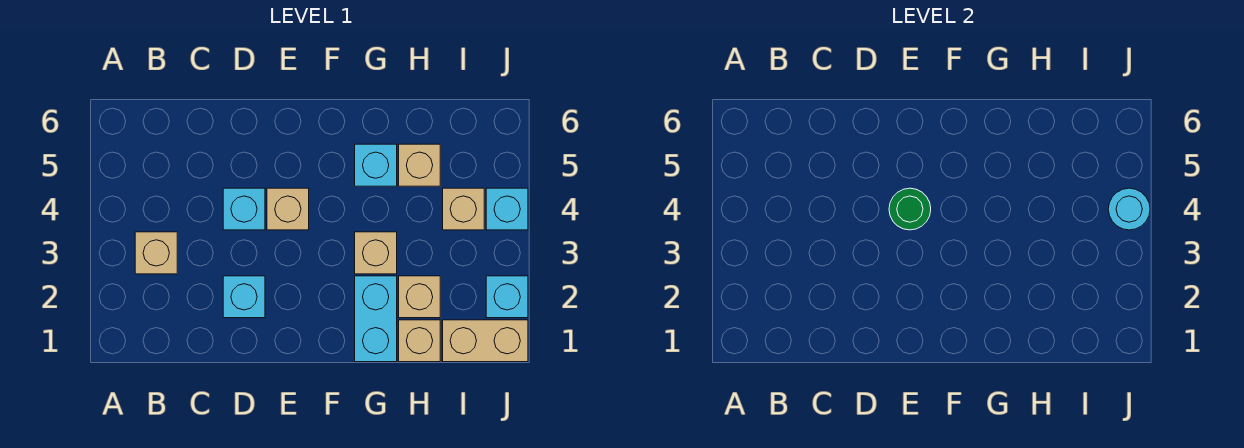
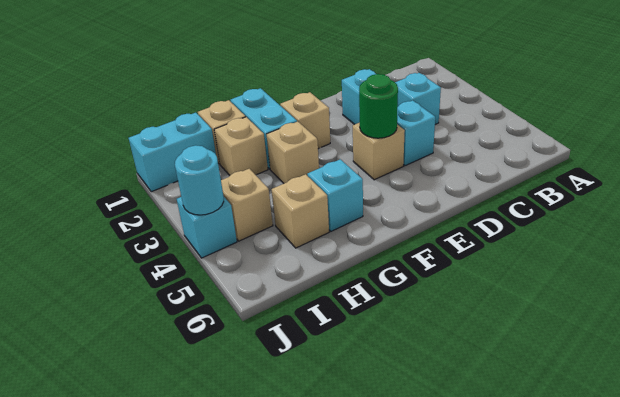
tan brick B3 level 1 -> tan brick F2 level 1
tan brick I1:J1 level 1 -> cyan brick I1:J1 level 1
cyan brick J2 level 1 -> cyan brick C3 level 1

